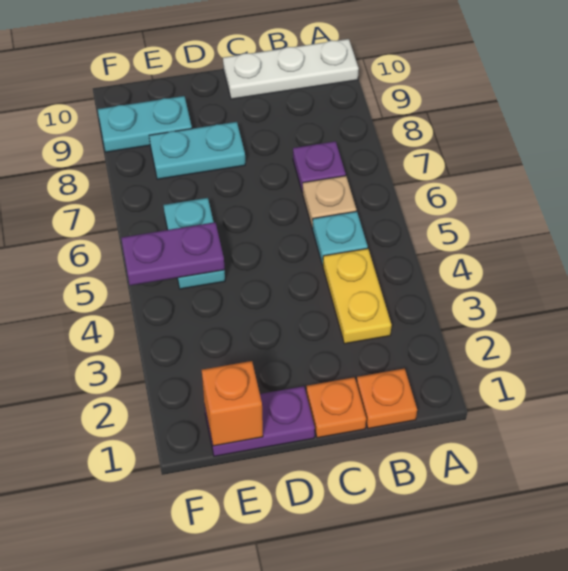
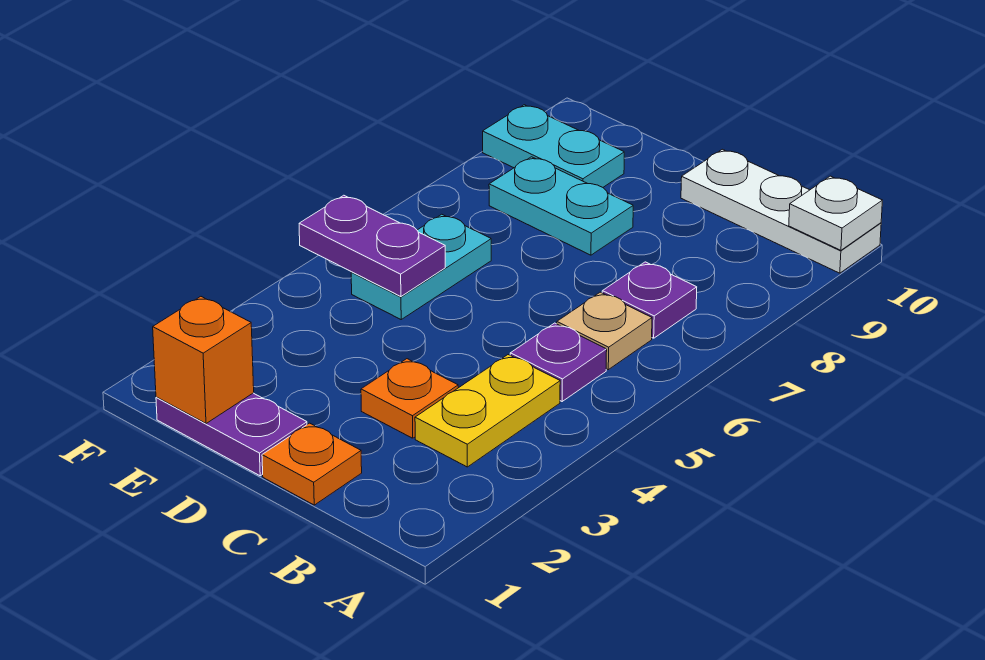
none -> white plate A10 level 2
orange plate B1 level 1 -> orange plate C3 level 1
cyan plate B5 level 1 -> purple plate B5 level 1

